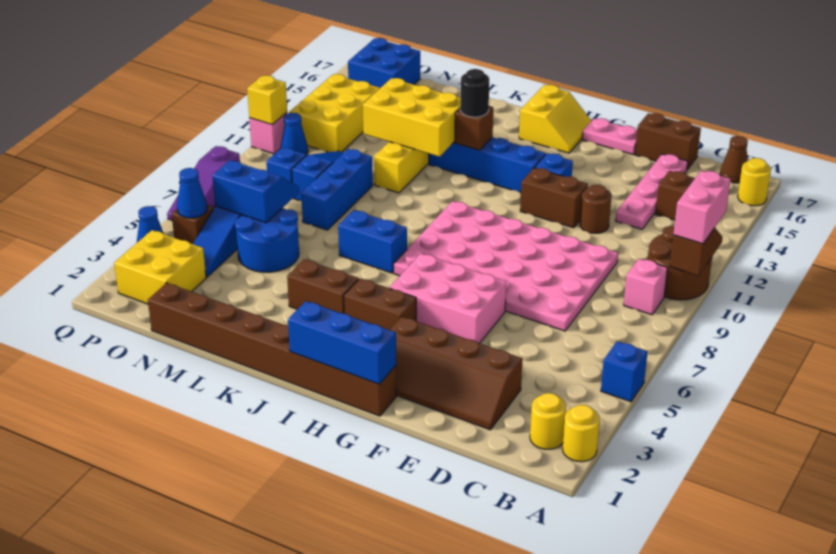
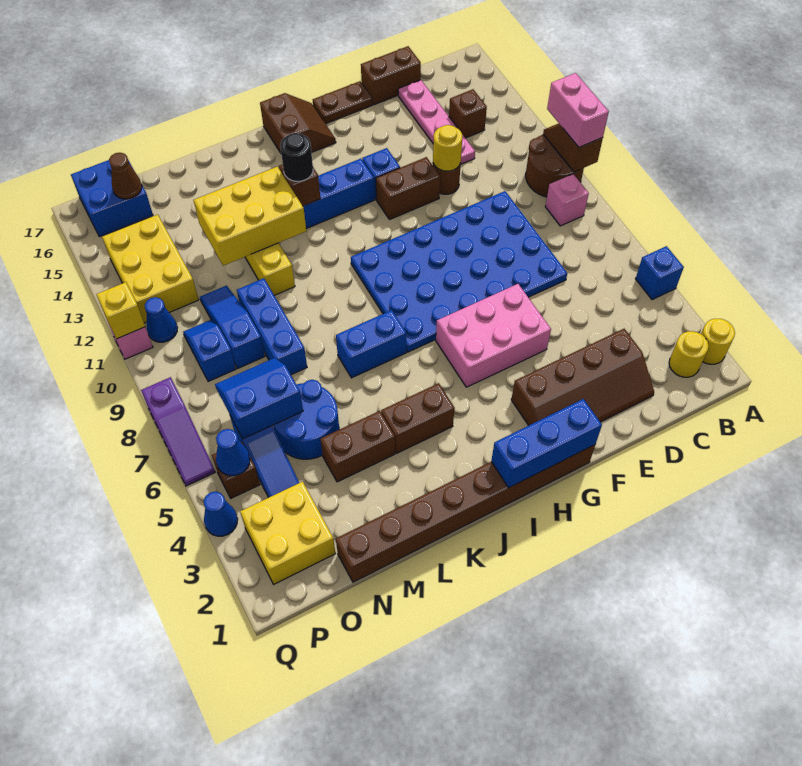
yellow round brick A16 level 1 -> yellow round brick E12 level 2
brown cone B17 level 1 -> brown cone O16 level 2
pink plate D7:I10 level 1 -> blue plate D7:I10 level 1
pink plate F17:G17 level 1 -> brown plate F17:G17 level 1
brown brick H4:I4 level 1 -> brown brick L4:M4 level 1
yellow slope H16:I17 level 1 top I -> brown slope H16:I17 level 1 top I

